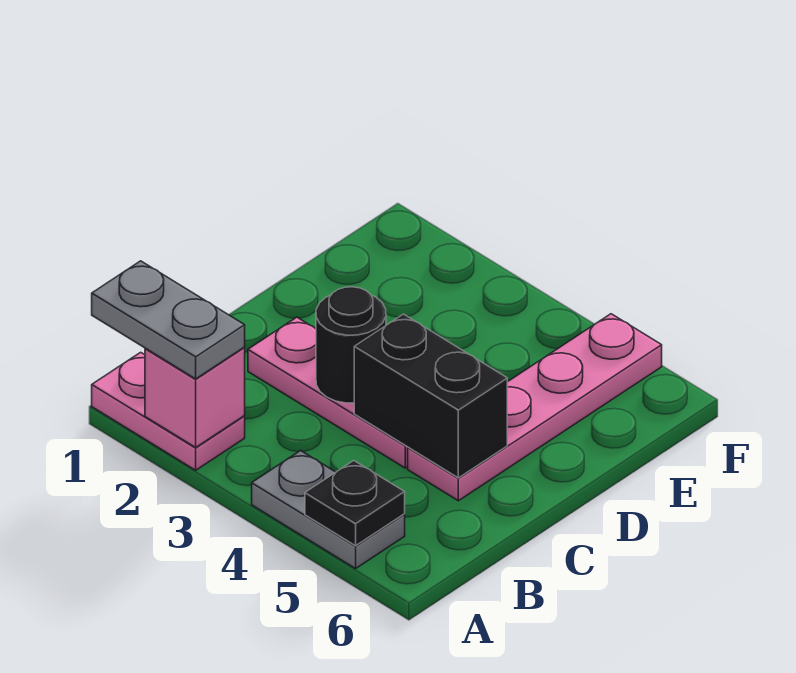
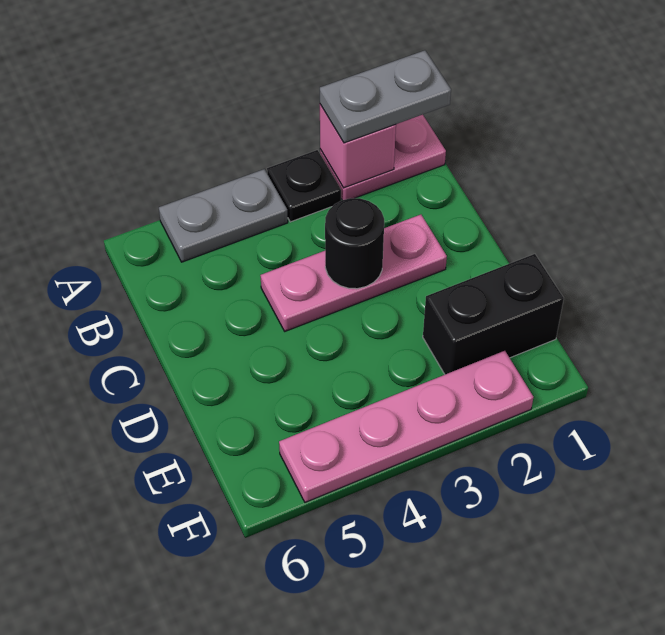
black plate A5 level 2 -> black plate A3 level 1
black brick C4:C5 level 2 -> black brick E1:E2 level 1
pink plate C5:F5 level 1 -> pink plate F2:F5 level 1

